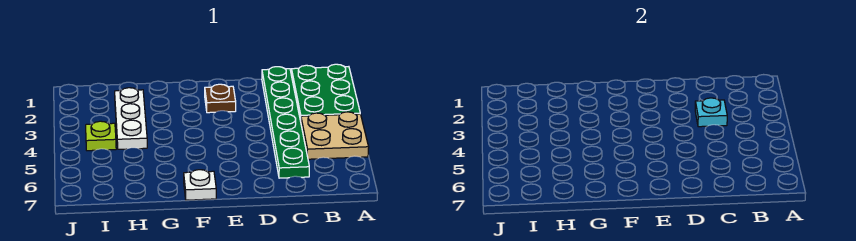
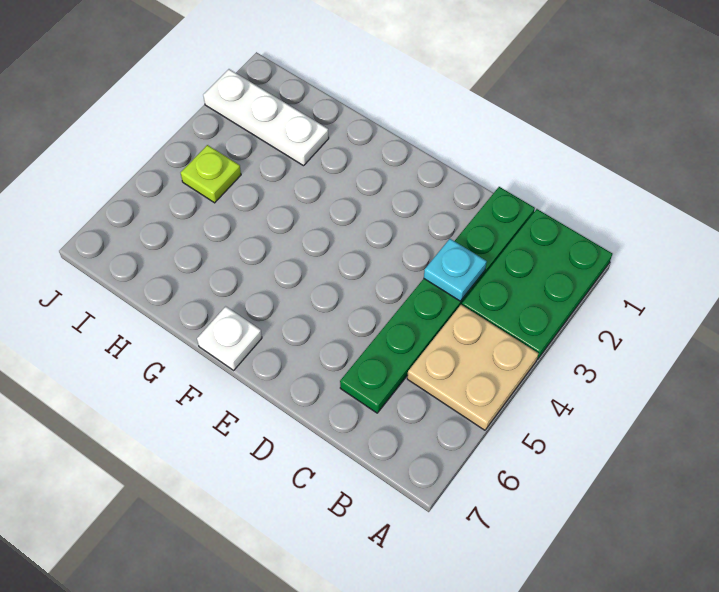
brown plate E2 level 1 -> none
white plate H2:H4 level 1 -> white plate H2:J2 level 1

